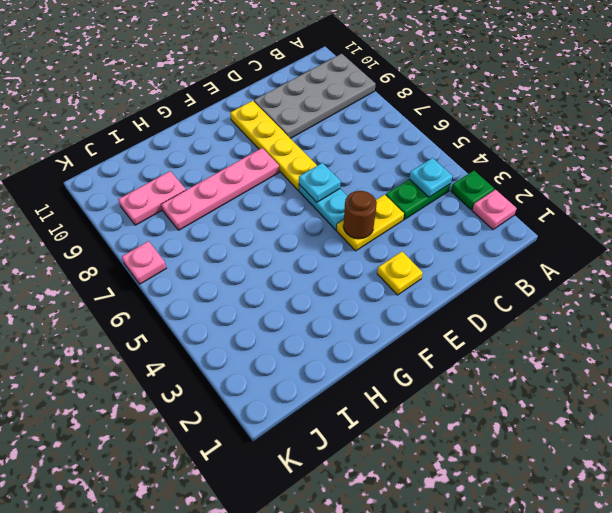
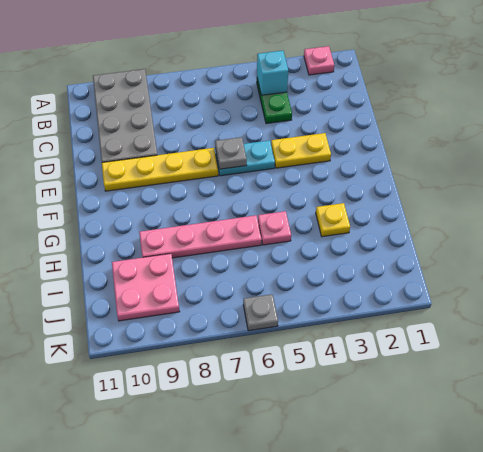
green plate A3 level 1 -> none
cyan plate B4 level 2 -> cyan brick B4 level 2
yellow plate D4:E4 level 1 -> yellow plate E3:E4 level 1
yellow plate E2 level 1 -> yellow plate H3 level 1
brown round brick E4 level 2 -> none
cyan plate E6 level 2 -> grey plate E6 level 2
pink plate F8:I8 level 1 -> pink plate H6:H9 level 1
pink plate I9:J9 level 1 -> pink plate I9:J10 level 1
none -> grey plate K6 level 1
pink plate K7 level 1 -> pink plate H5 level 1

